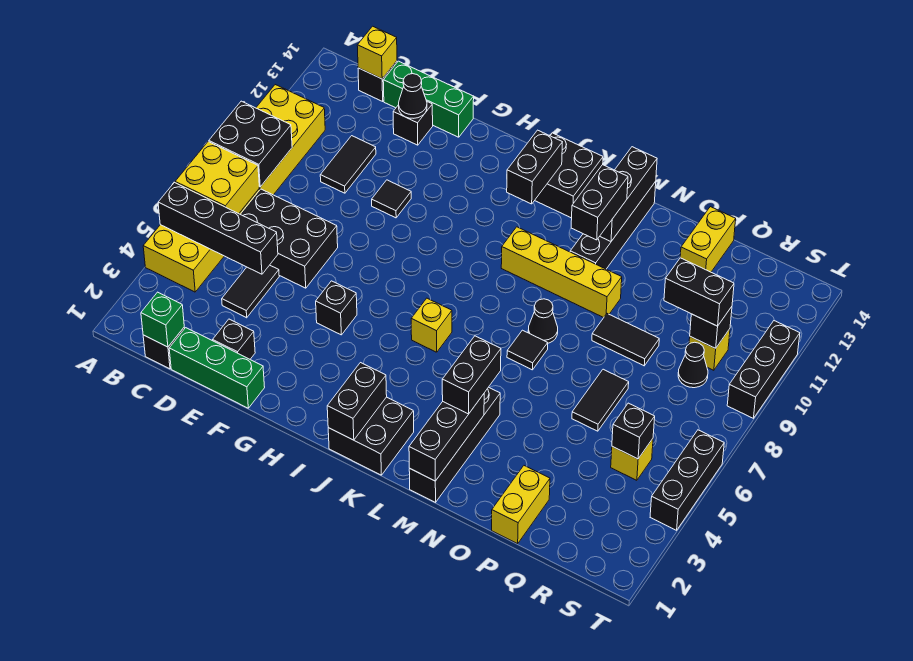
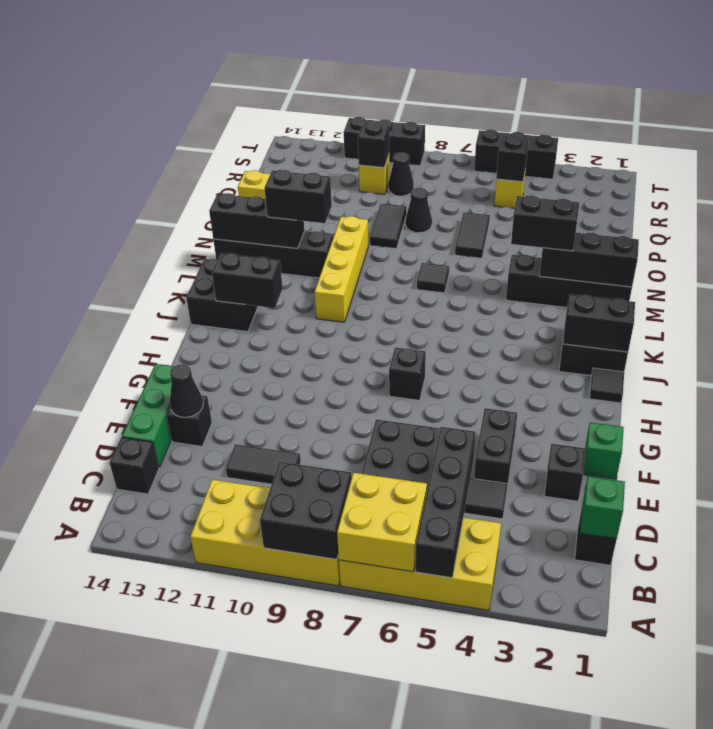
yellow brick C14 level 2 -> none
green brick D1:F1 level 1 -> green brick F1 level 1
black tile F10 level 1 -> black tile I1 level 1
black brick G5 level 1 -> black brick H7 level 1
yellow brick J6 level 1 -> none
black cone M8 level 1 -> black cone P8 level 1
yellow brick P1:P2 level 1 -> none
black tile P6:P7 level 1 -> black tile O6:P6 level 1
black brick Q10:R10 level 3 -> black brick E4:F4 level 1

